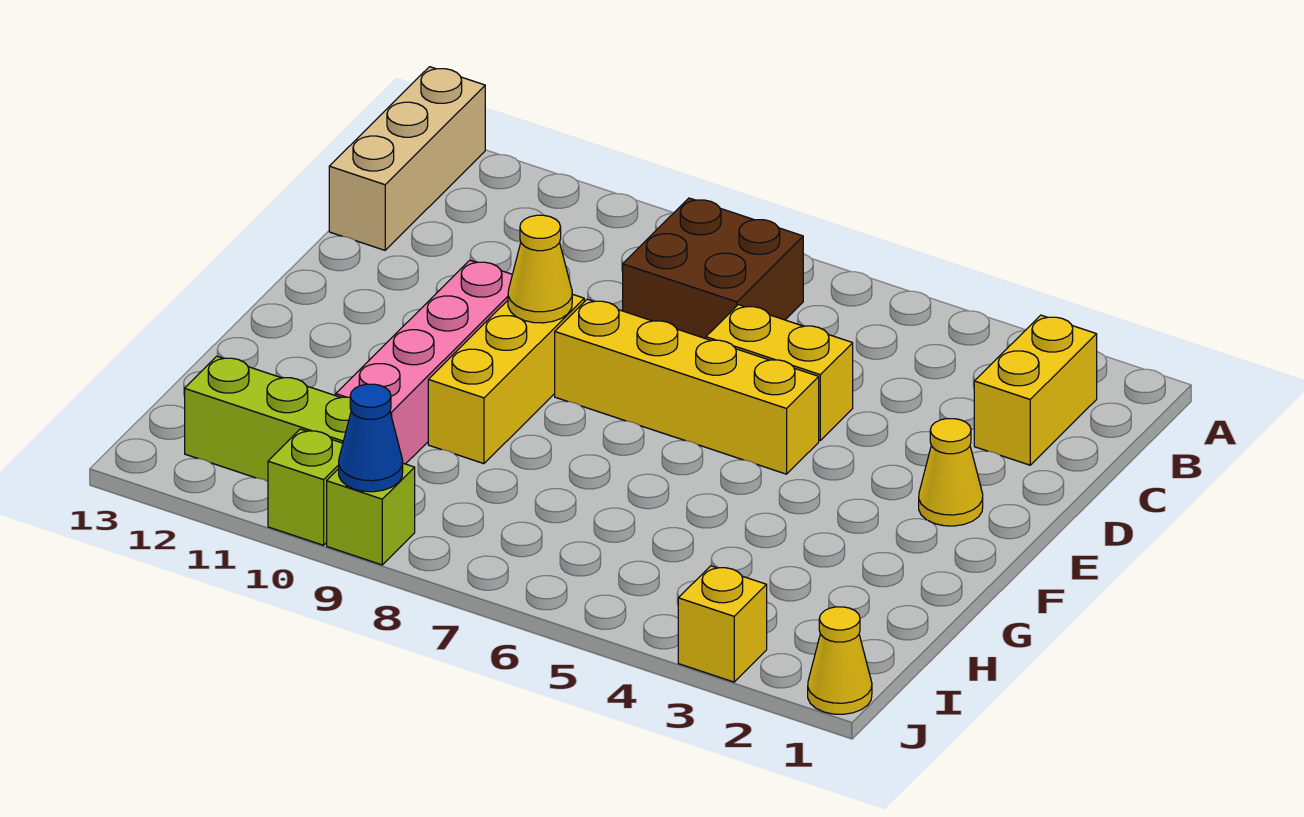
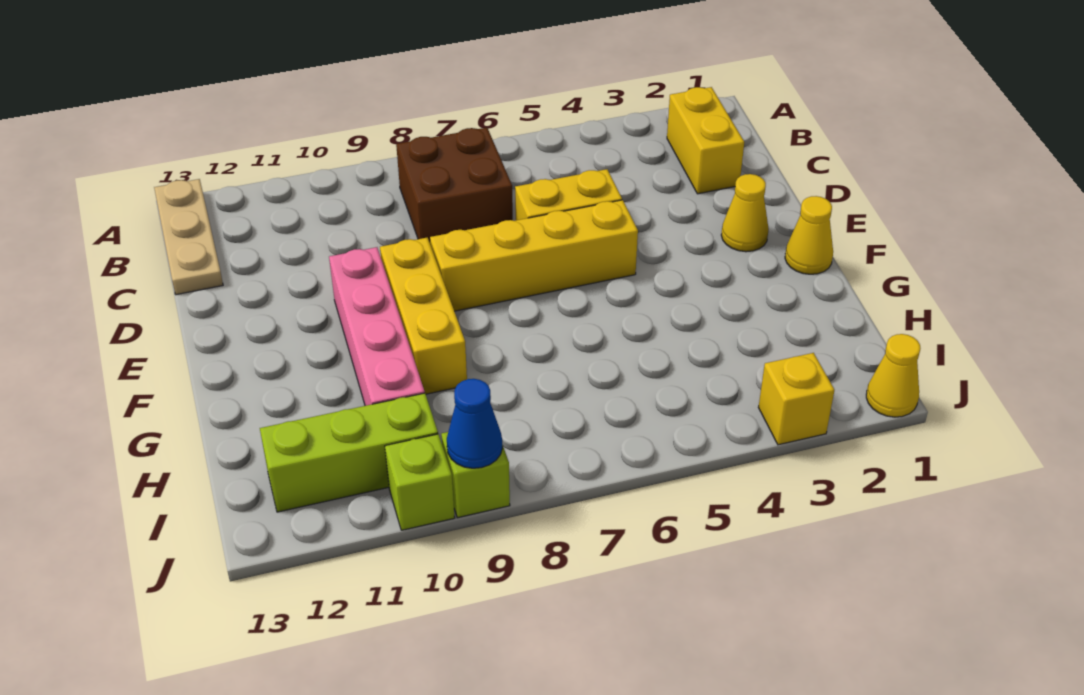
tan brick A13:C13 level 1 -> tan plate A13:C13 level 1
yellow cone E9 level 2 -> yellow cone F1 level 1

